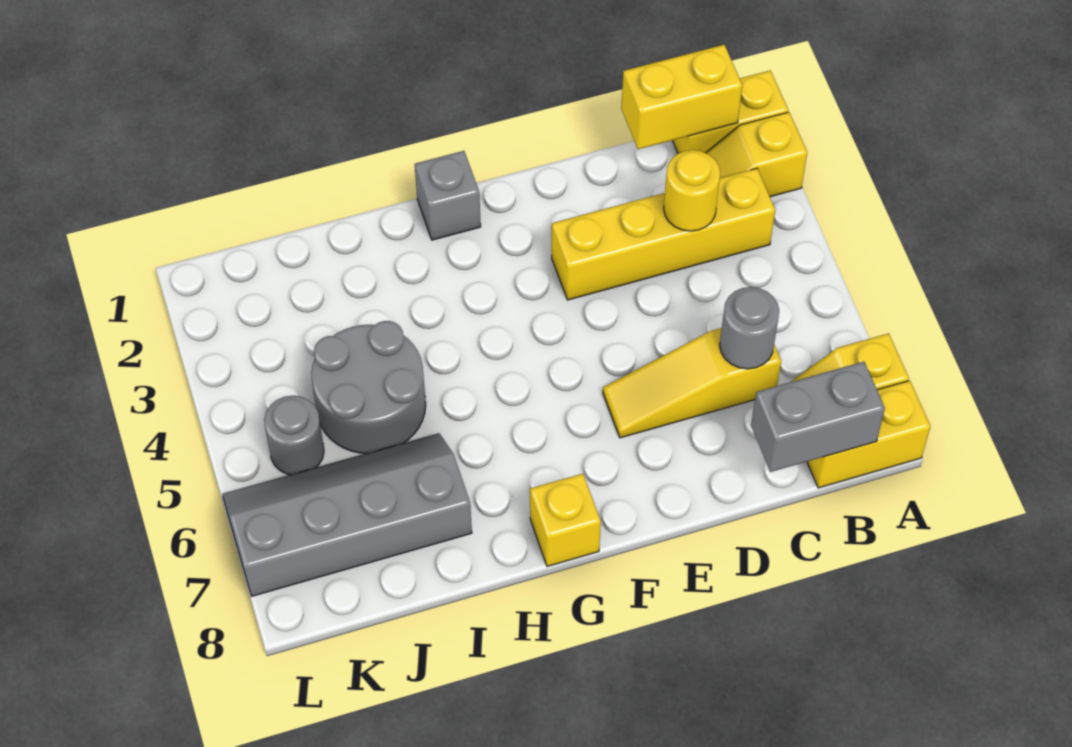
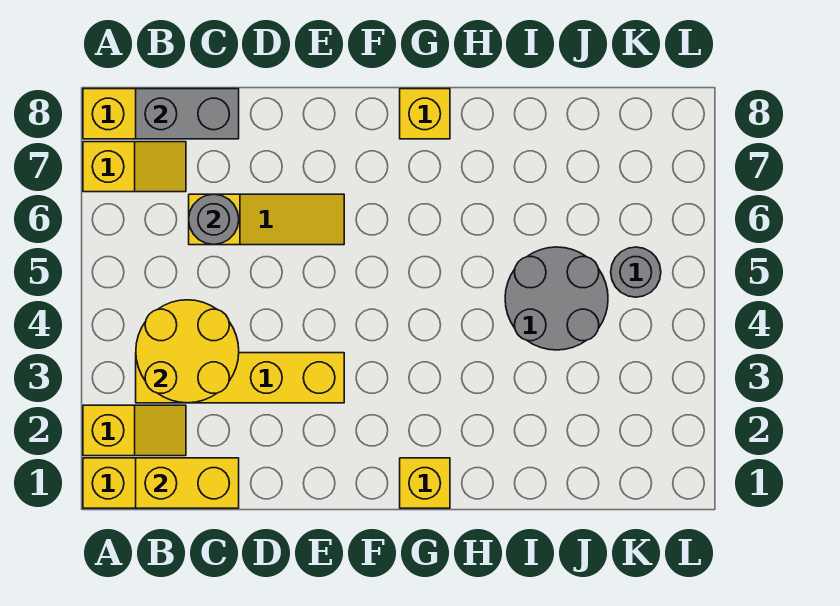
yellow round brick C3 level 2 -> yellow round brick B3:C4 level 2
grey brick G1 level 1 -> yellow brick G1 level 1
grey slope I6:L7 level 1 top 7 -> none

